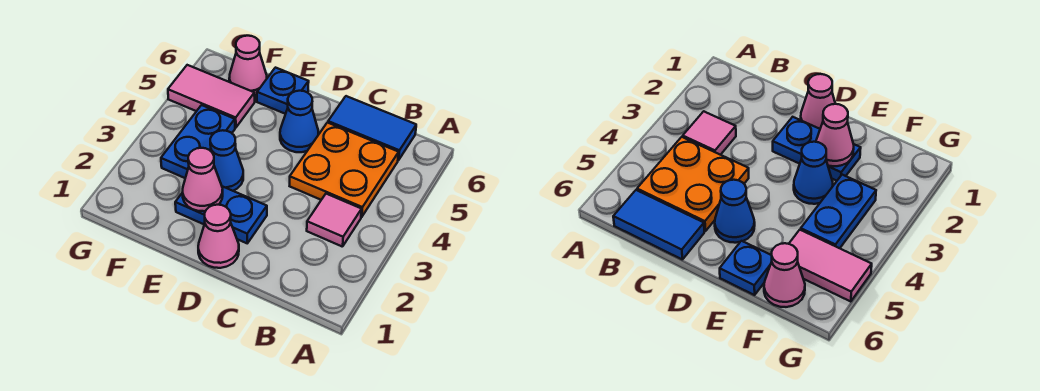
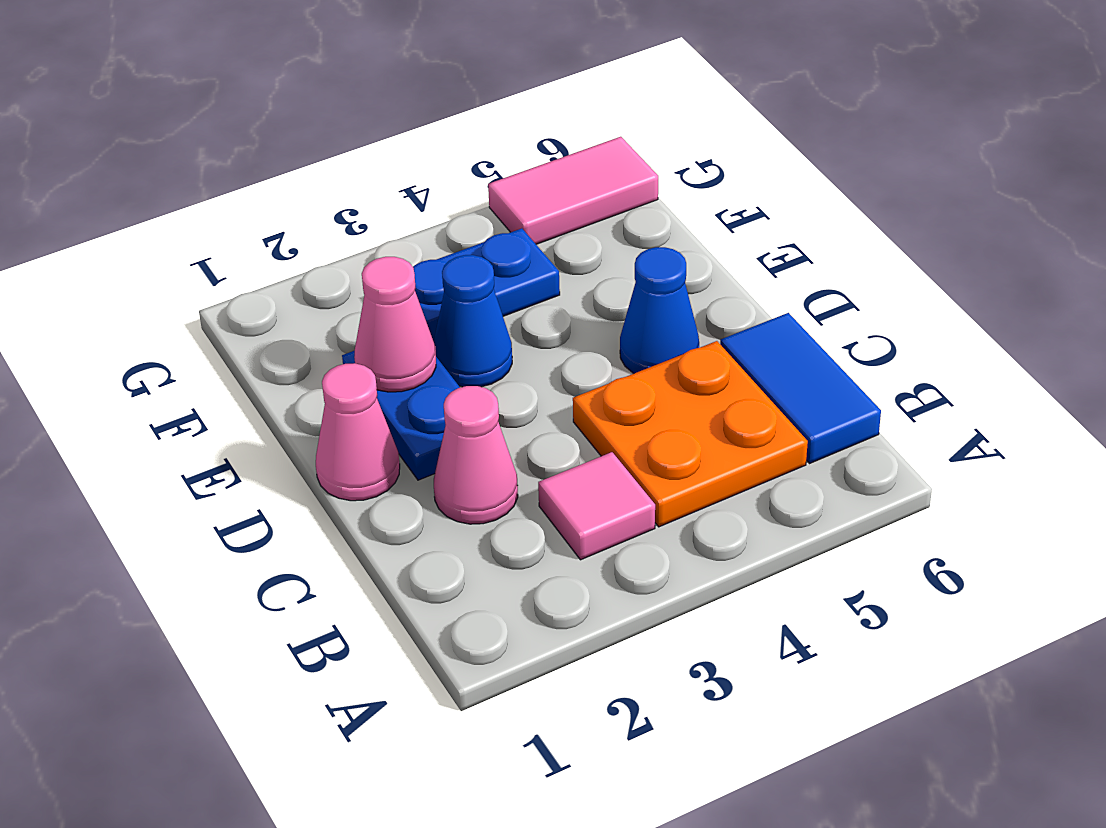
blue plate E6 level 1 -> none
pink tile F5:G5 level 1 -> pink tile G5:G6 level 1
pink cone F6 level 1 -> pink cone C2 level 1

